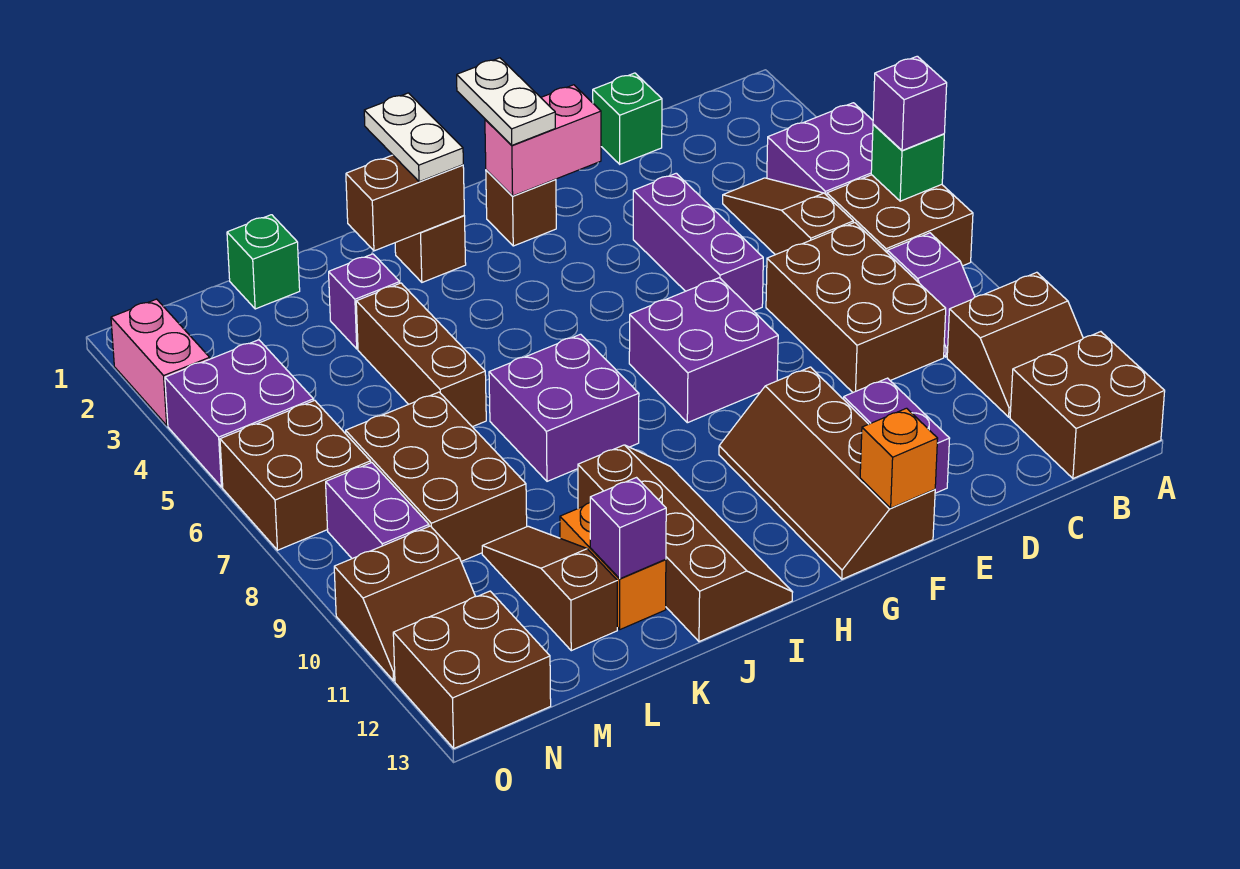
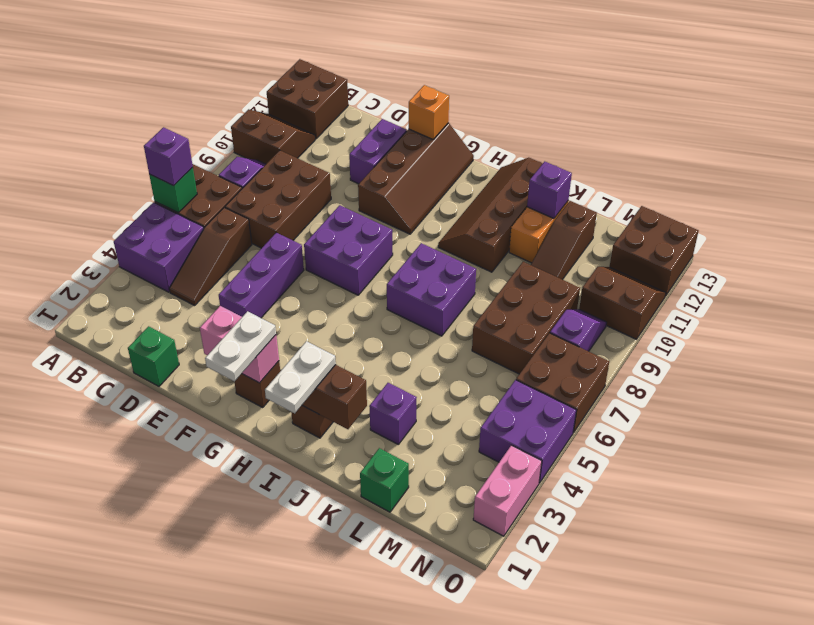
brown brick K4:K6 level 1 -> none
purple brick N8:N9 level 1 -> purple slope N8:N9 level 1 top 8

